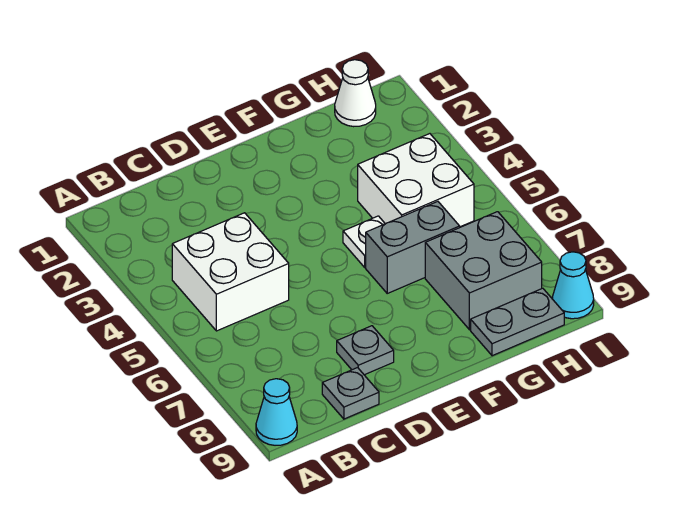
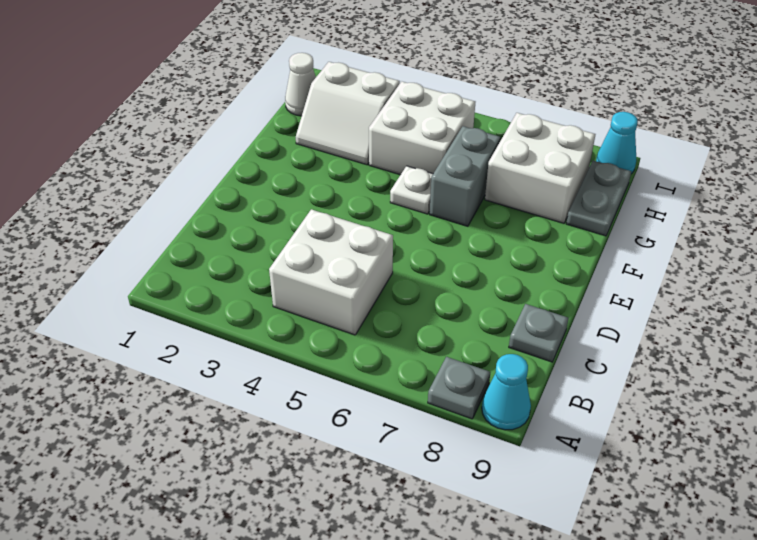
grey plate D8 level 1 -> grey plate A8 level 1
none -> white slope G2:H3 level 1 top H
grey brick G7:H8 level 1 -> white brick G7:H8 level 1

